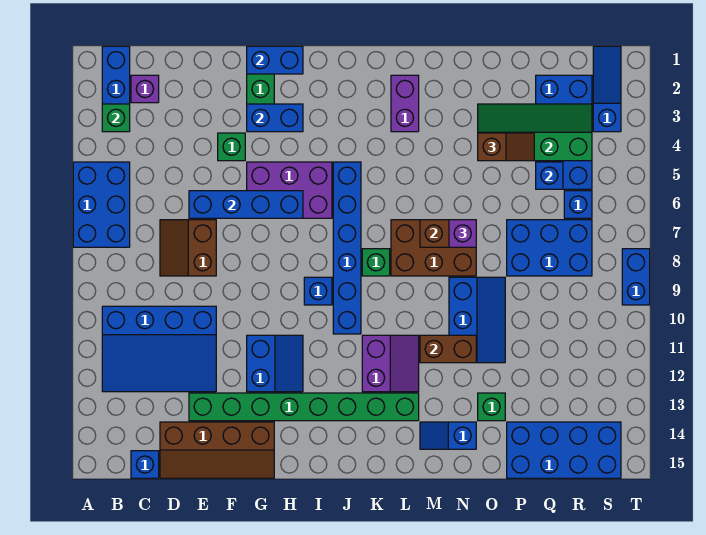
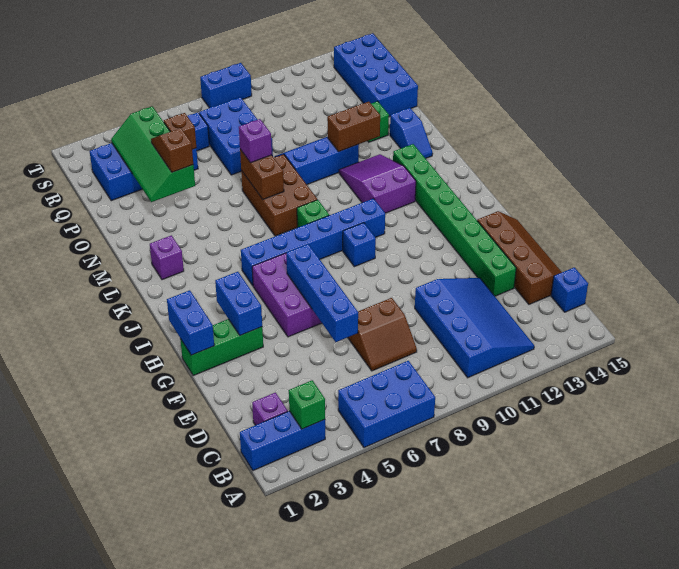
green brick F4 level 1 -> none
blue slope G11:H12 level 1 top G -> none
purple slope K11:L12 level 1 top K -> purple slope K11:M12 level 1 top K
purple brick L2:L3 level 1 -> purple brick L2 level 1
brown brick M11:N11 level 2 -> brown brick N11:N12 level 2
blue brick Q5 level 2 -> brown brick Q5 level 2
blue slope S1:S3 level 1 top 3 -> none

